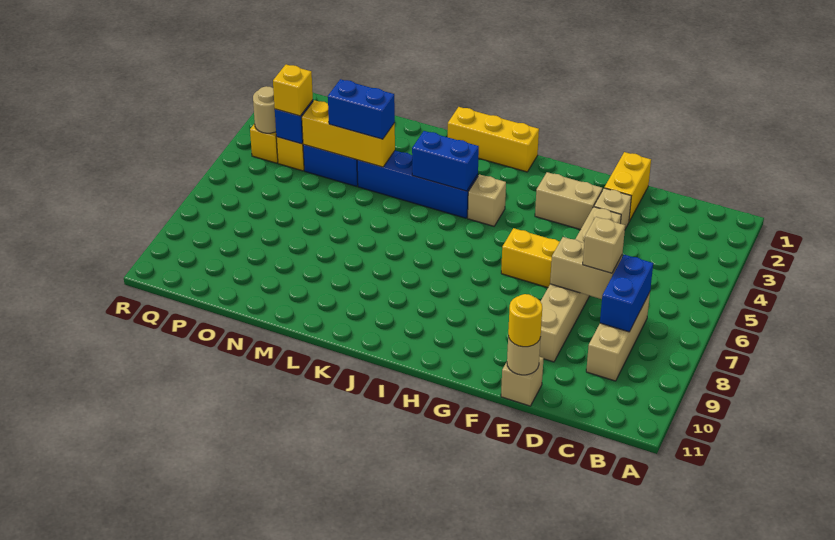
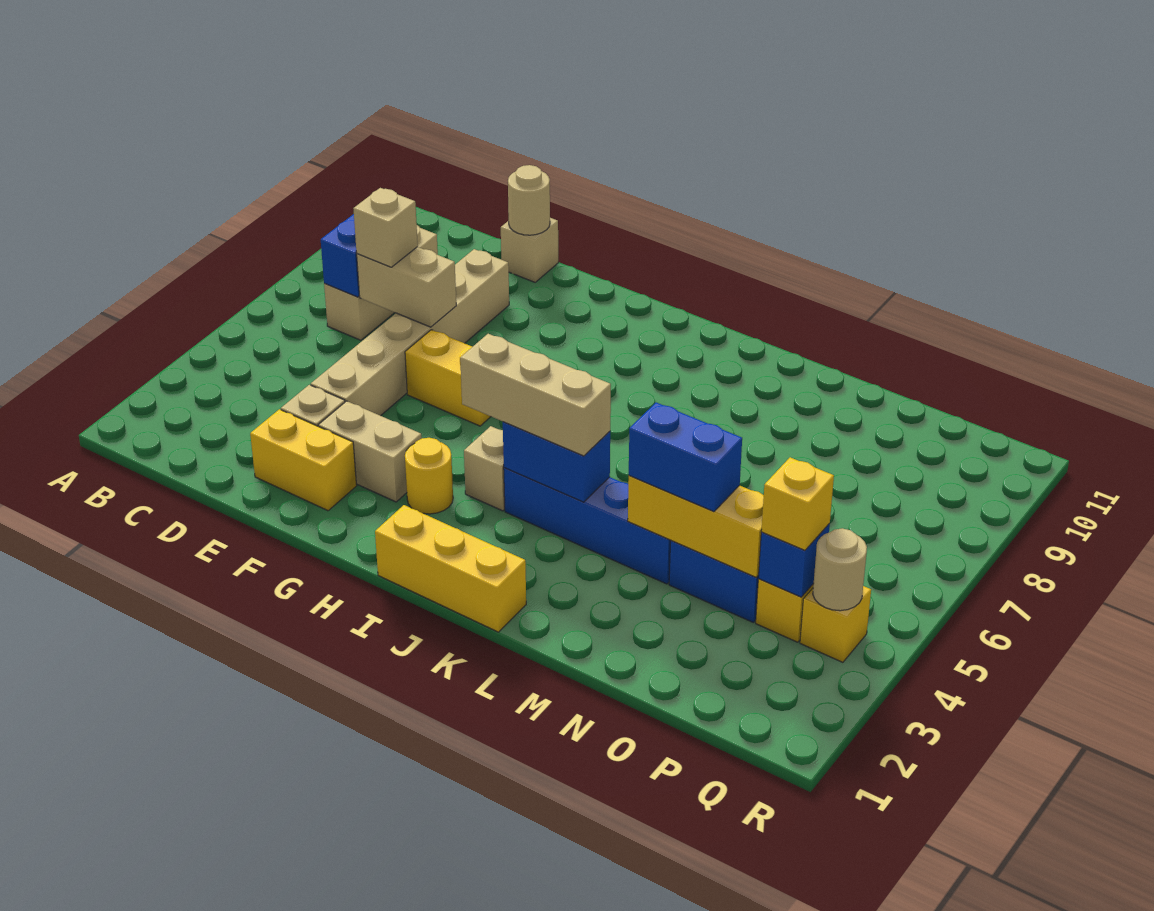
yellow brick E1:E2 level 1 -> yellow brick E2:F2 level 1
yellow round brick E11 level 3 -> yellow round brick H3 level 1
none -> tan brick I4:K4 level 3

